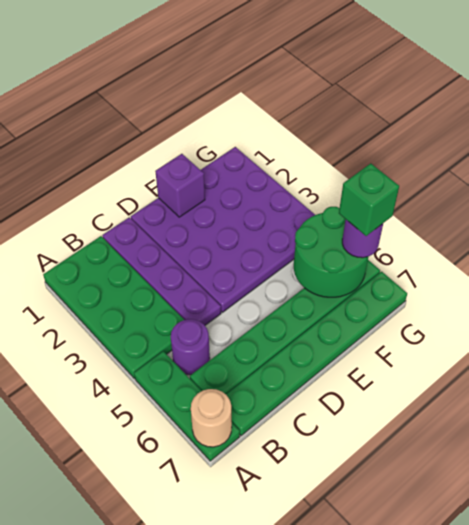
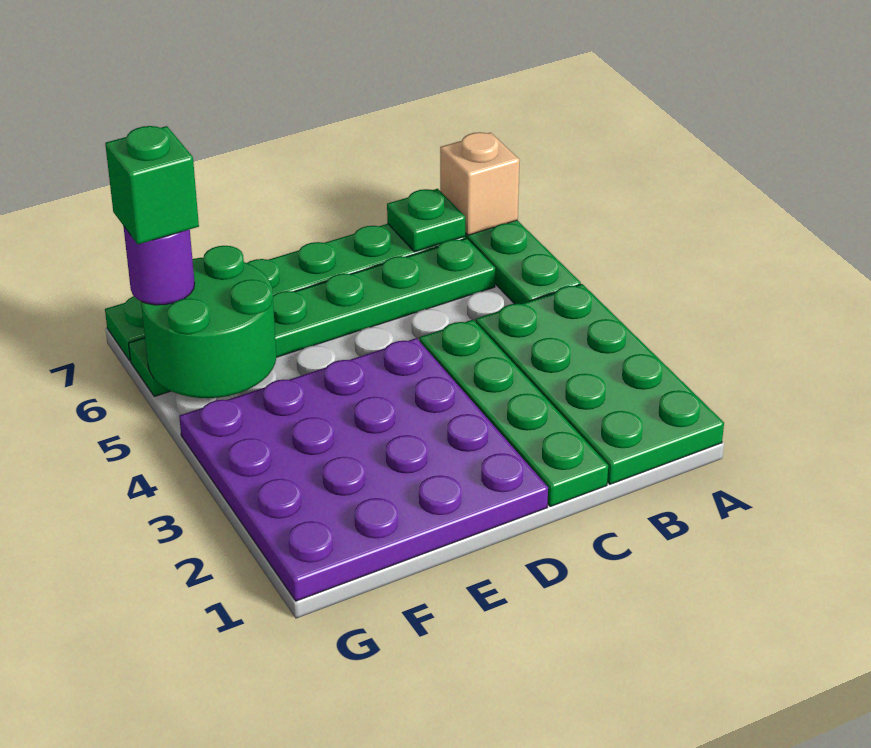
tan round brick A7 level 2 -> tan brick A7 level 2
purple round brick B5 level 1 -> none
none -> green plate B7 level 2
purple plate C1:C4 level 1 -> green plate C1:C4 level 1
purple brick E1 level 2 -> none

